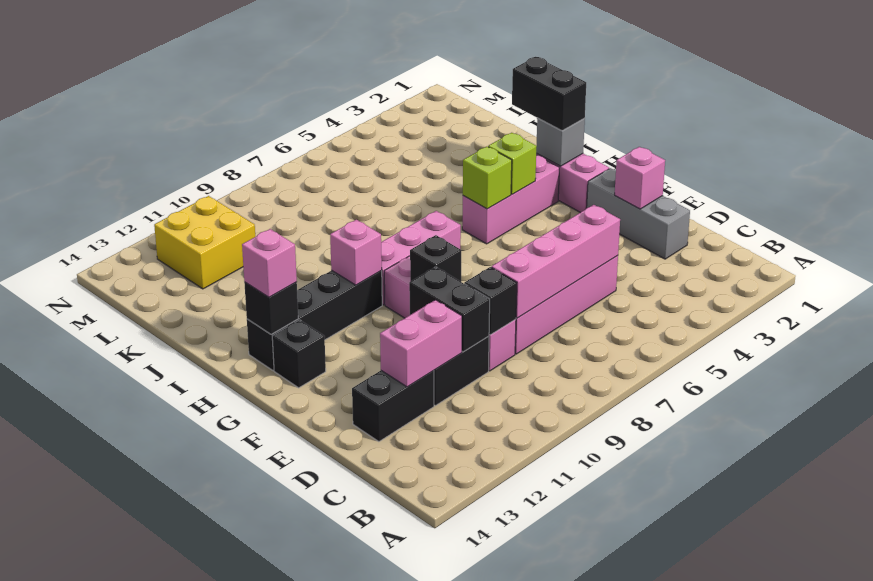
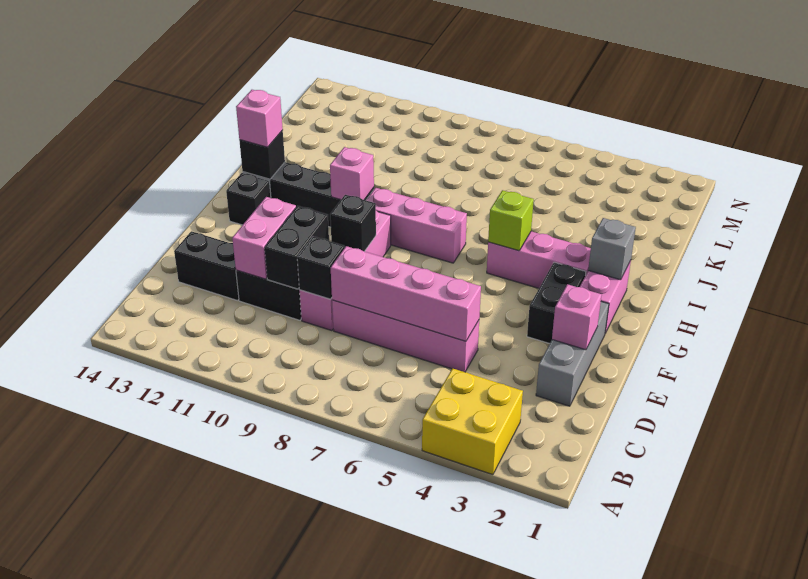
pink brick D11:D12 level 2 -> pink brick D11:E11 level 2
black brick H2:I2 level 3 -> black brick F3:G3 level 1
lime brick H4 level 2 -> none
yellow brick L11:M12 level 1 -> yellow brick A3:B4 level 1

